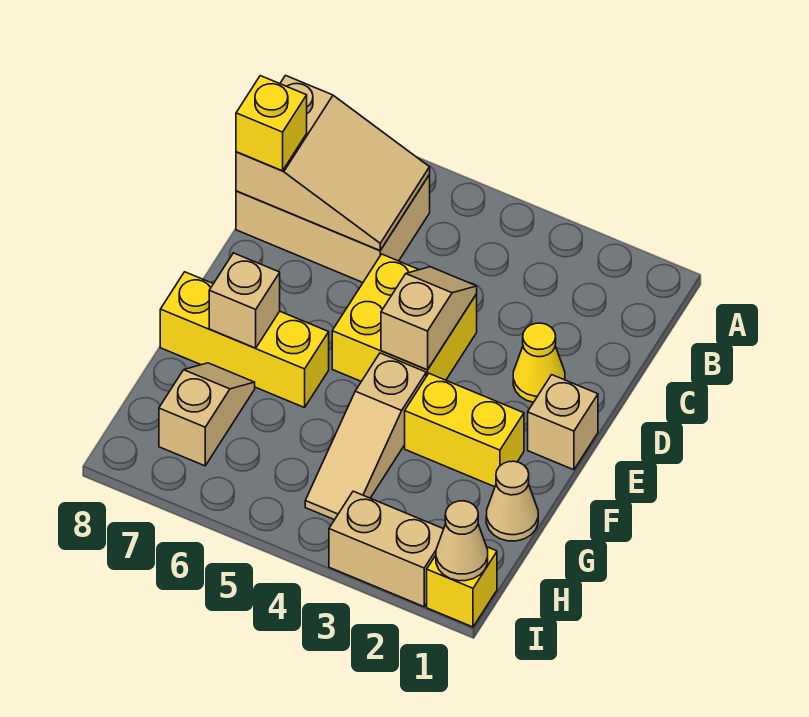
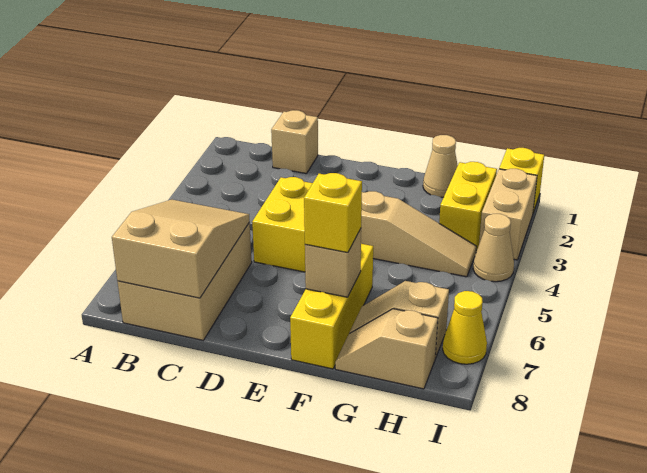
yellow brick C8 level 3 -> yellow brick F7 level 3
yellow cone D2 level 1 -> yellow cone I7 level 1
tan slope D4:E4 level 2 top E -> tan slope G8:H8 level 1 top H
tan brick E1 level 1 -> tan brick C1 level 1
yellow brick F2:F3 level 1 -> yellow brick H2:H3 level 1
tan cone I1 level 2 -> tan cone I4 level 1

